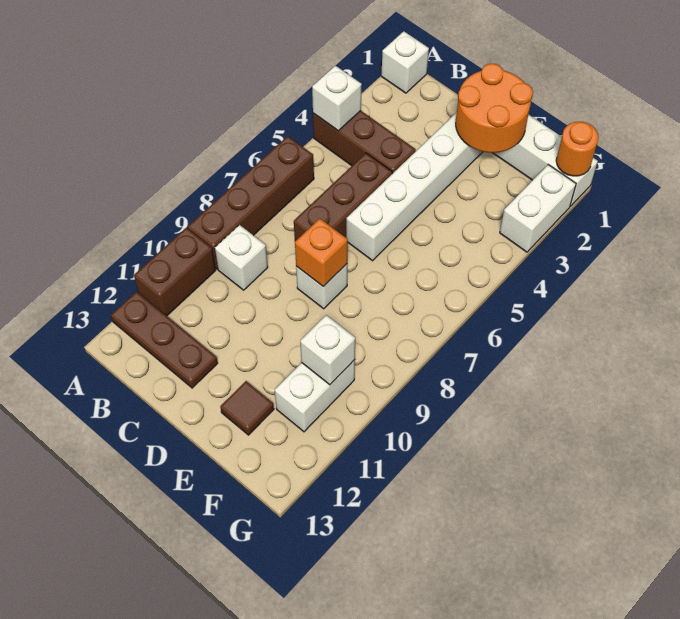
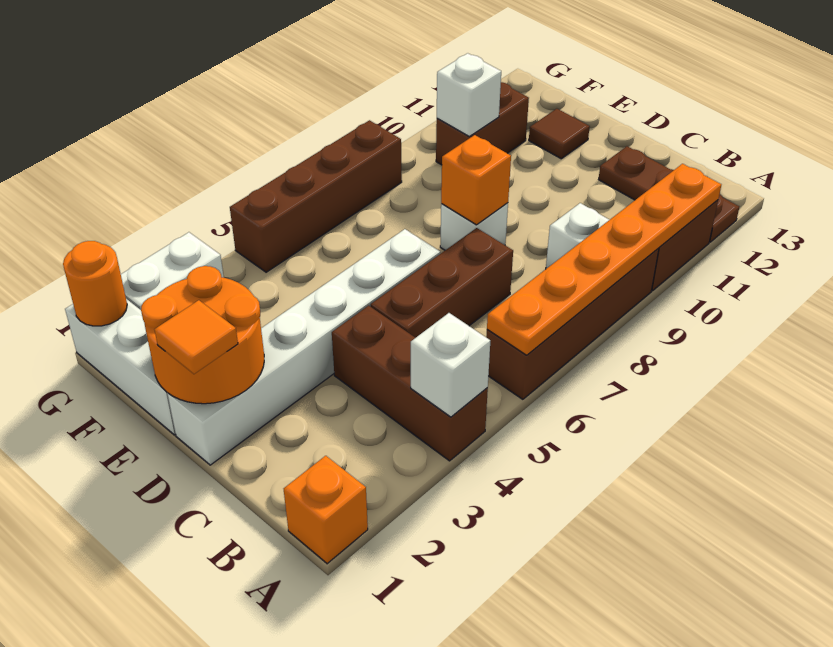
white brick A1 level 1 -> orange brick A1 level 1
none -> orange plate A6:A11 level 2
none -> orange tile D1 level 3
white brick F10:F11 level 1 -> brown brick F10:F11 level 1
none -> brown brick G5:G8 level 1

